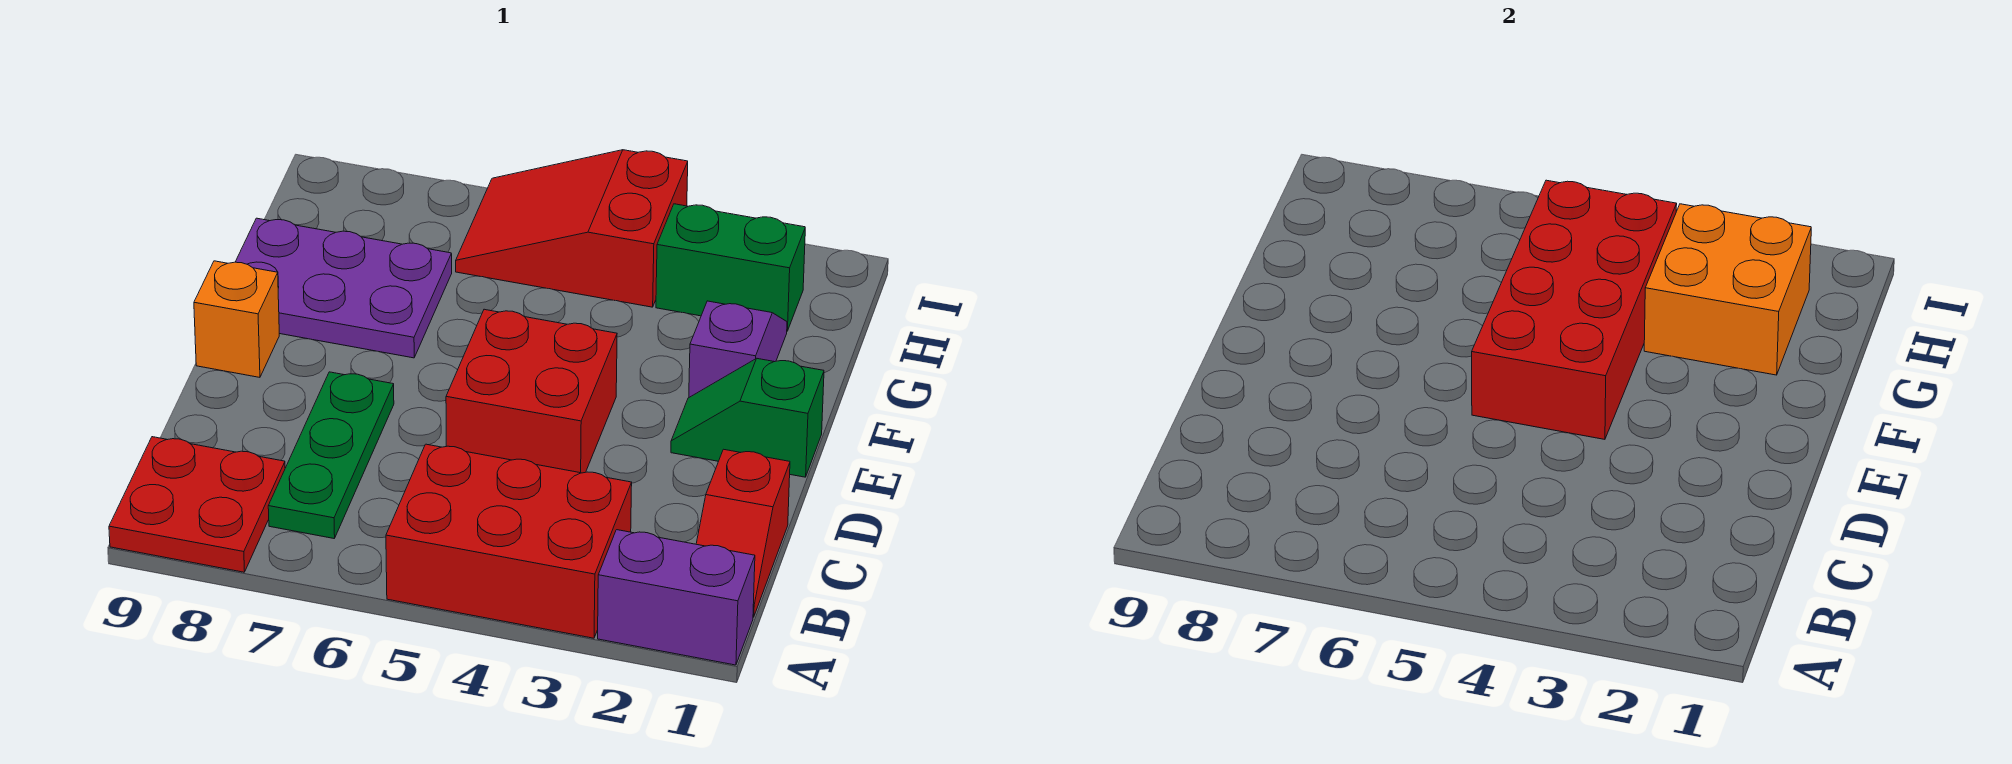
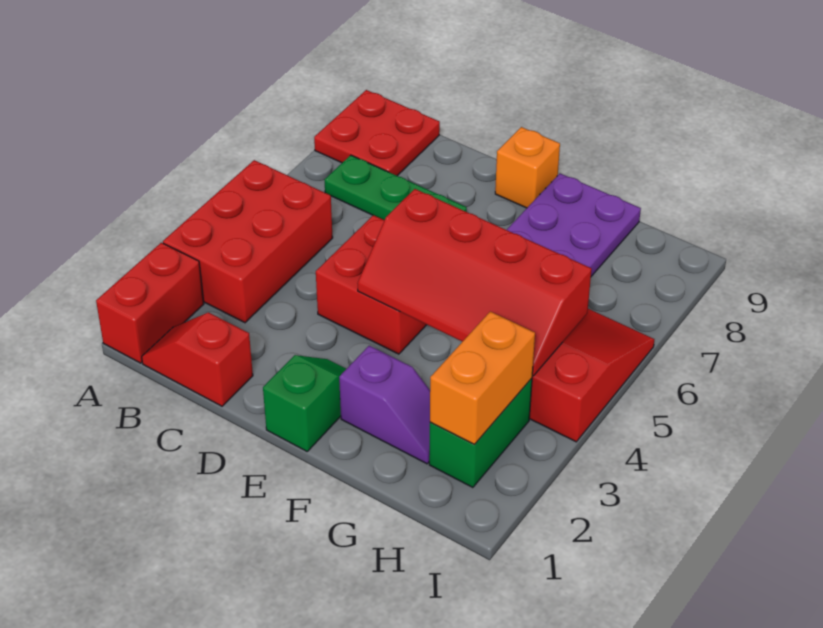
purple brick A1:A2 level 1 -> red brick A1:A2 level 1
red brick E4:H5 level 2 -> red slope E4:H5 level 2 top 5
orange brick G2:H3 level 2 -> orange brick H2:H3 level 2

